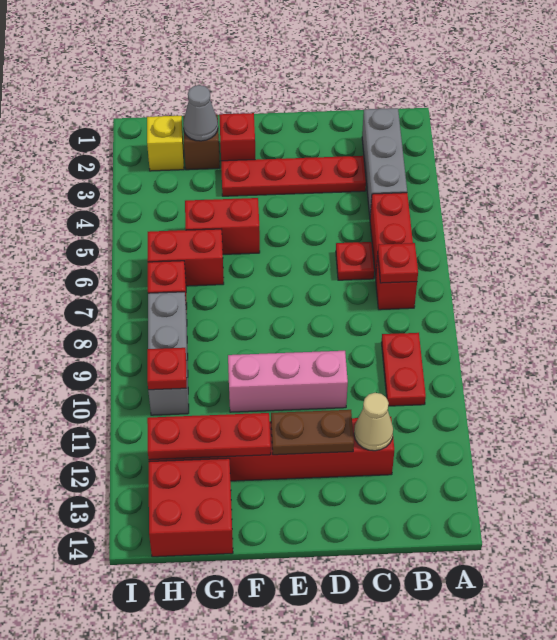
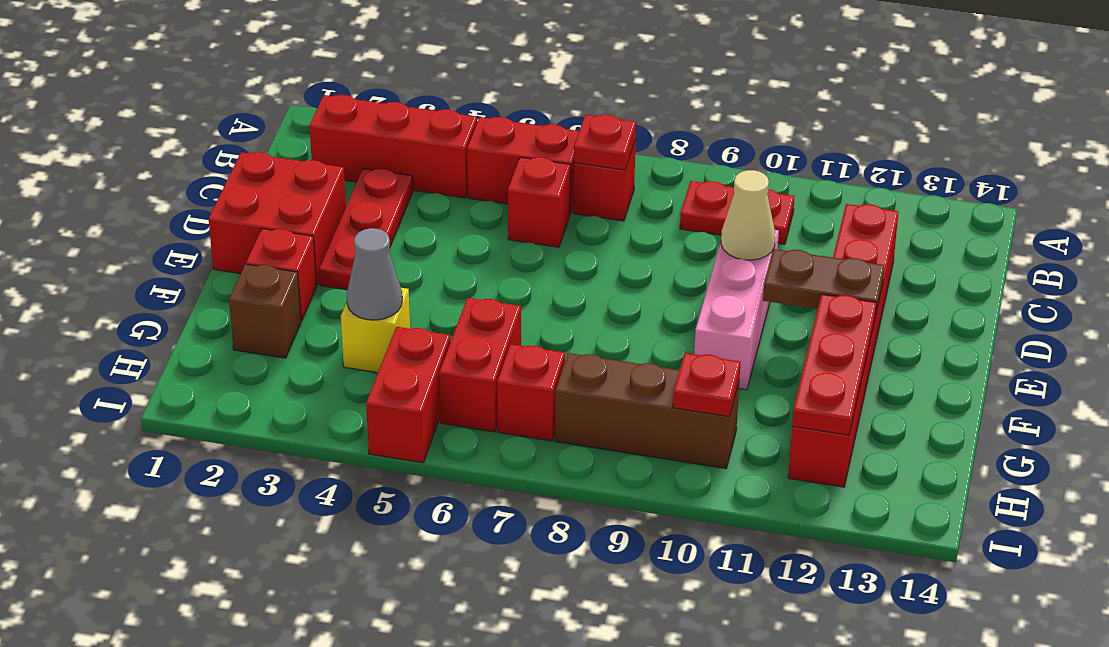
grey brick B2:B4 level 1 -> red brick B2:B4 level 1
red plate C3:F3 level 1 -> red plate C3:E3 level 1
red plate C6 level 1 -> red brick C6 level 1
tan cone C12 level 2 -> tan cone D10 level 2
brown plate D12:E12 level 2 -> brown plate E11:E12 level 2
red brick F5:G5 level 1 -> red brick H5:I5 level 1
grey cone G2 level 2 -> grey cone G4 level 2
red brick G13:H14 level 1 -> red brick D1:E2 level 1
yellow brick H2 level 1 -> yellow brick G4 level 1
grey brick H8:H10 level 1 -> brown brick H8:H10 level 1

